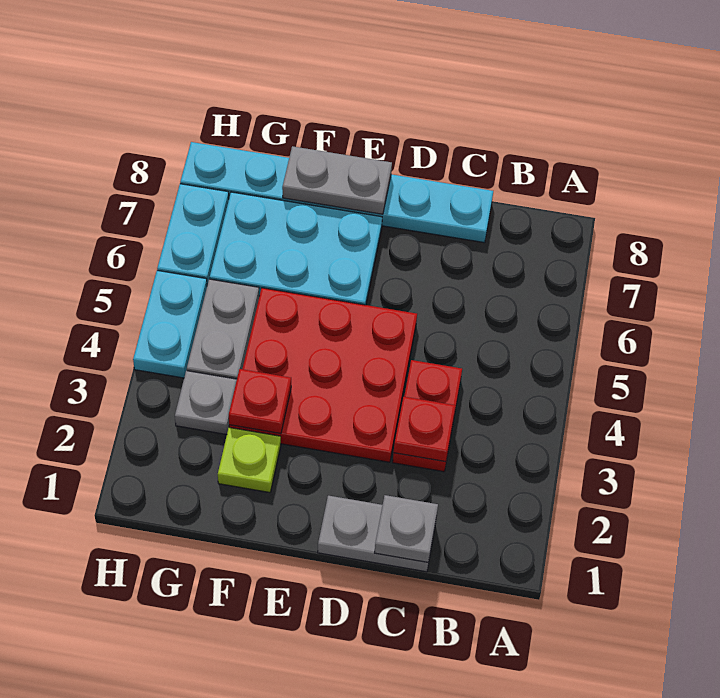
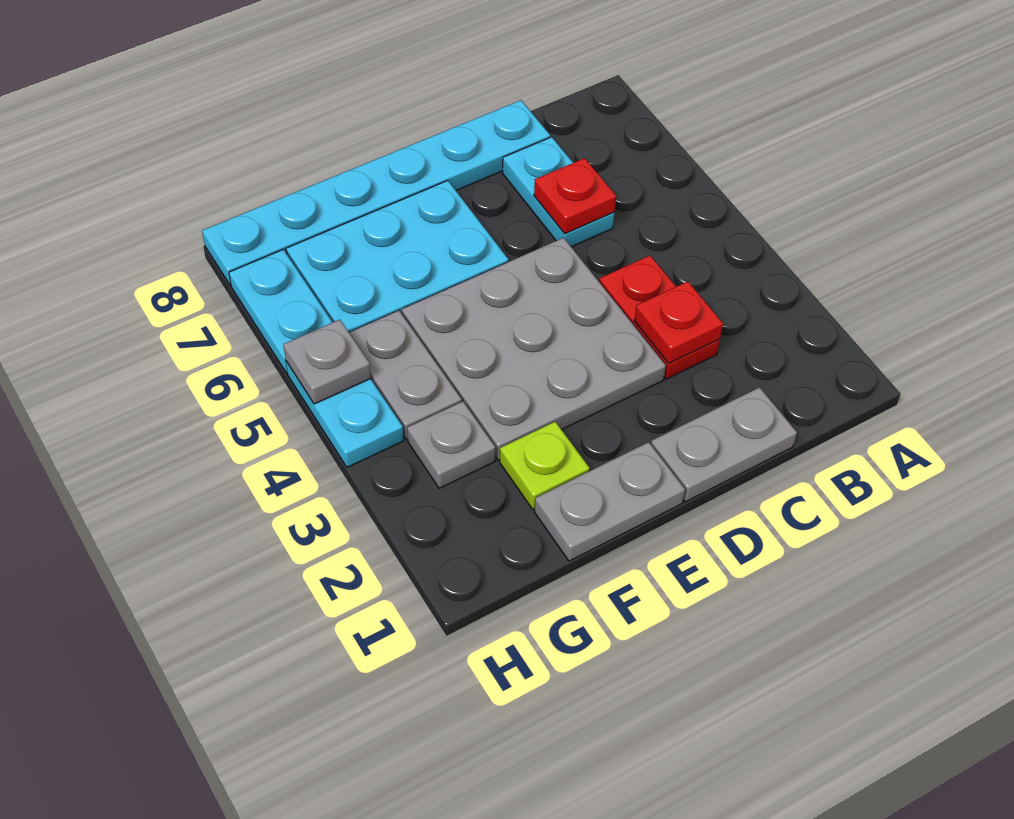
grey plate C1 level 2 -> grey plate H5 level 2
none -> cyan plate C6:C7 level 1
red plate D3:F5 level 1 -> grey plate D3:F5 level 1
grey plate E8:F8 level 2 -> grey plate E1:F1 level 1
red plate F3 level 2 -> red plate C6 level 2

